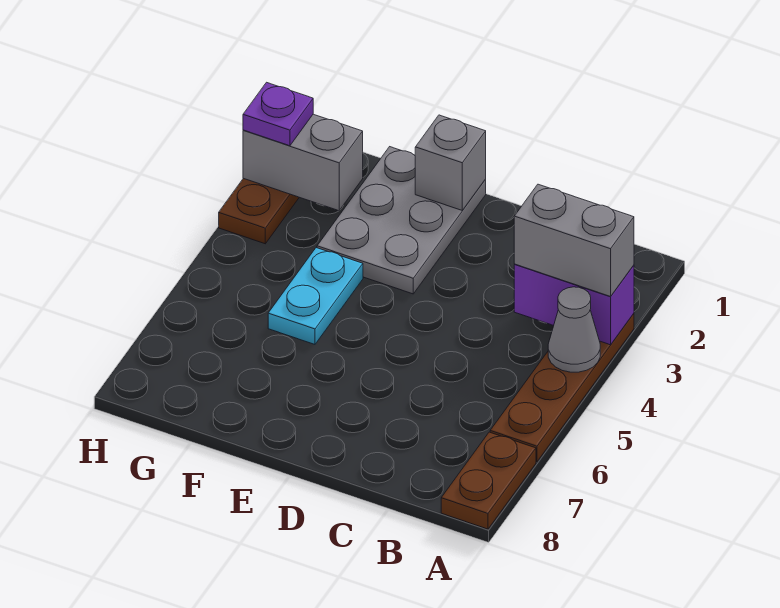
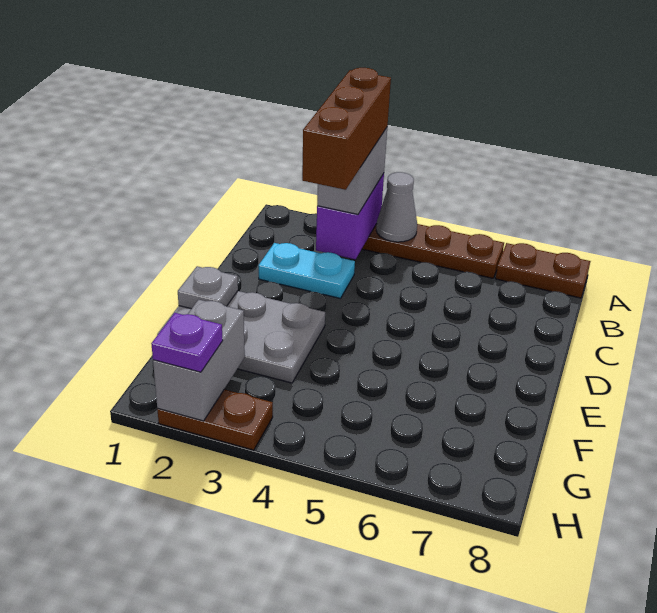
none -> brown brick A3:C3 level 4
grey brick E1 level 2 -> grey plate E1 level 2
cyan plate F4:F5 level 1 -> cyan plate C2:C3 level 1

